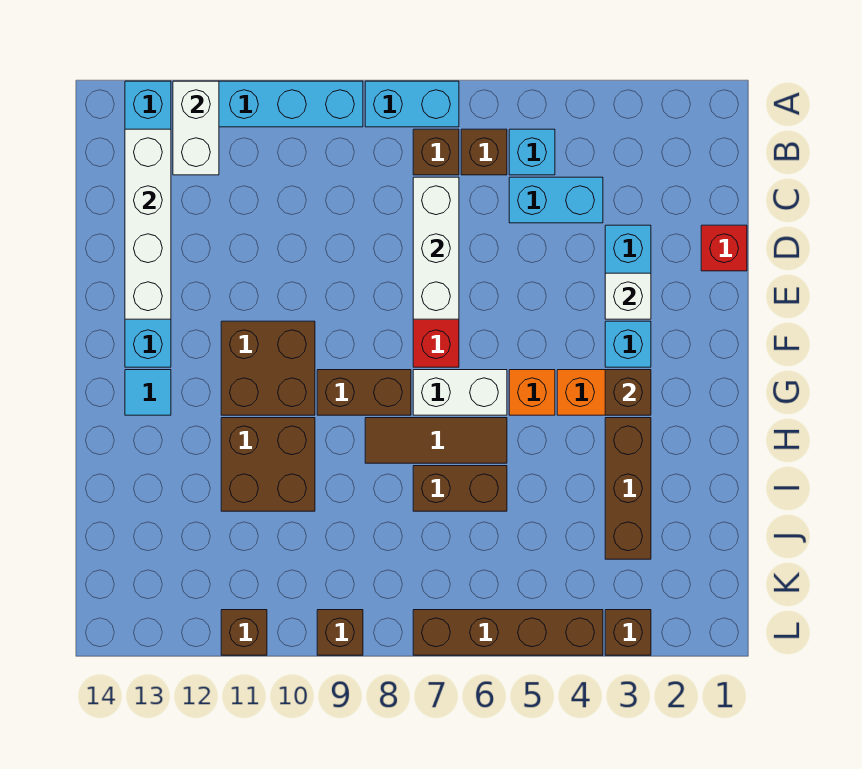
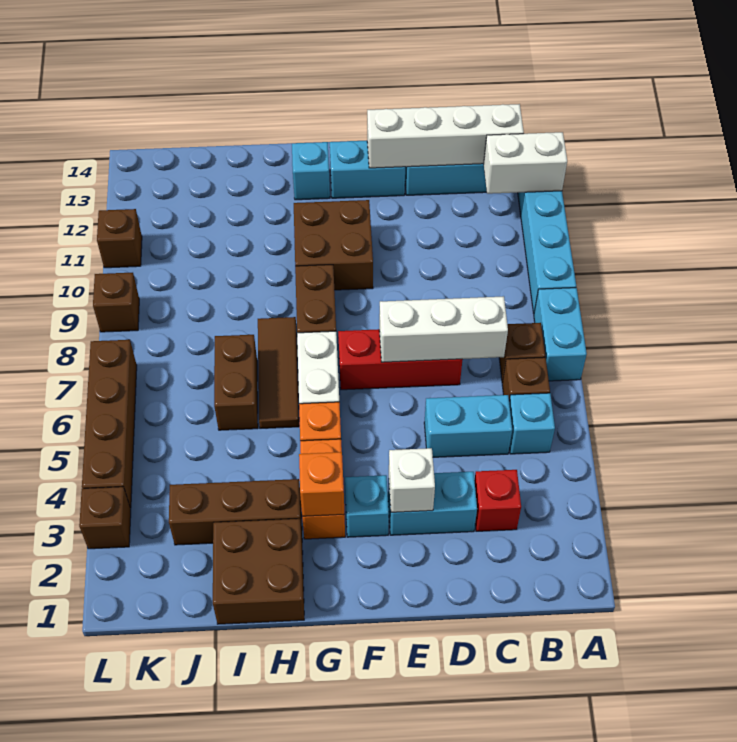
cyan brick C4:C5 level 1 -> cyan brick C5:D5 level 1
red brick D1 level 1 -> red brick C3 level 1
brown brick G3 level 2 -> orange brick G3 level 2
cyan tile G13 level 1 -> cyan brick G13 level 1
brown brick H10:I11 level 1 -> brown brick H1:I2 level 1

